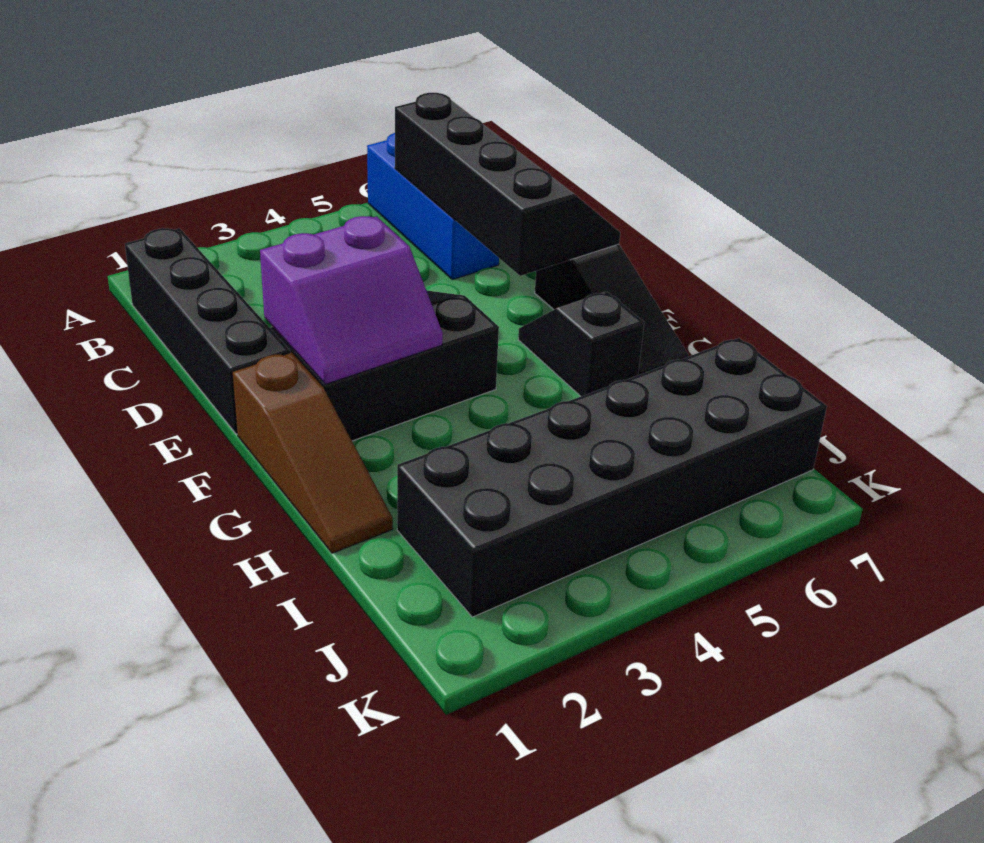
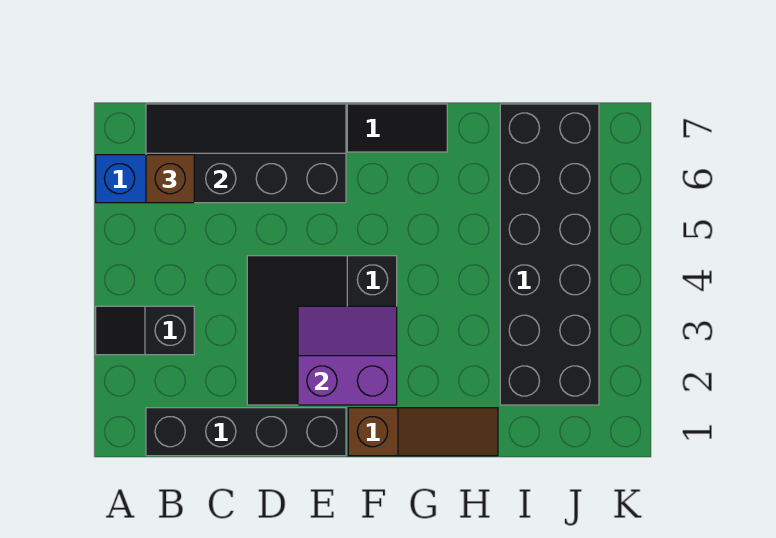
none -> brown brick B6 level 3
purple slope E2:F3 level 2 top E -> purple slope E2:F3 level 2 top 2
black slope F6:G6 level 1 top G -> black slope A3:B3 level 1 top B

